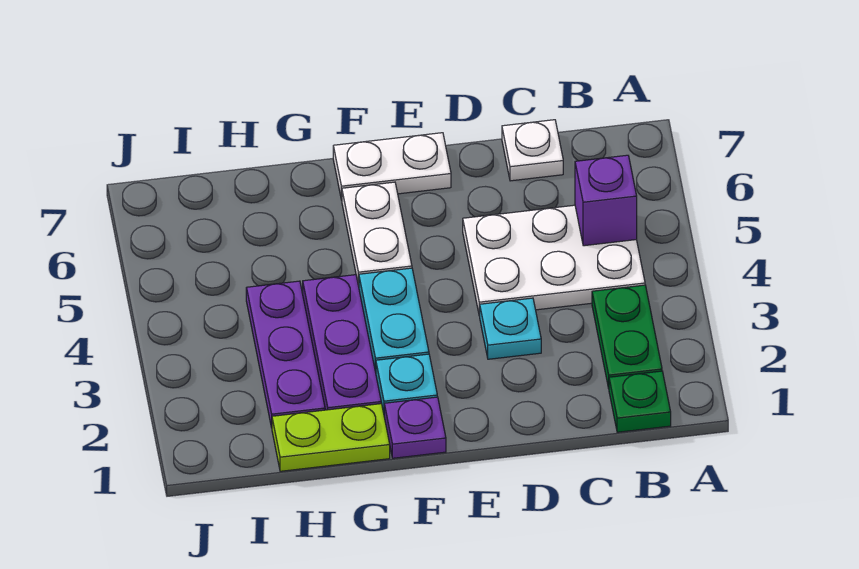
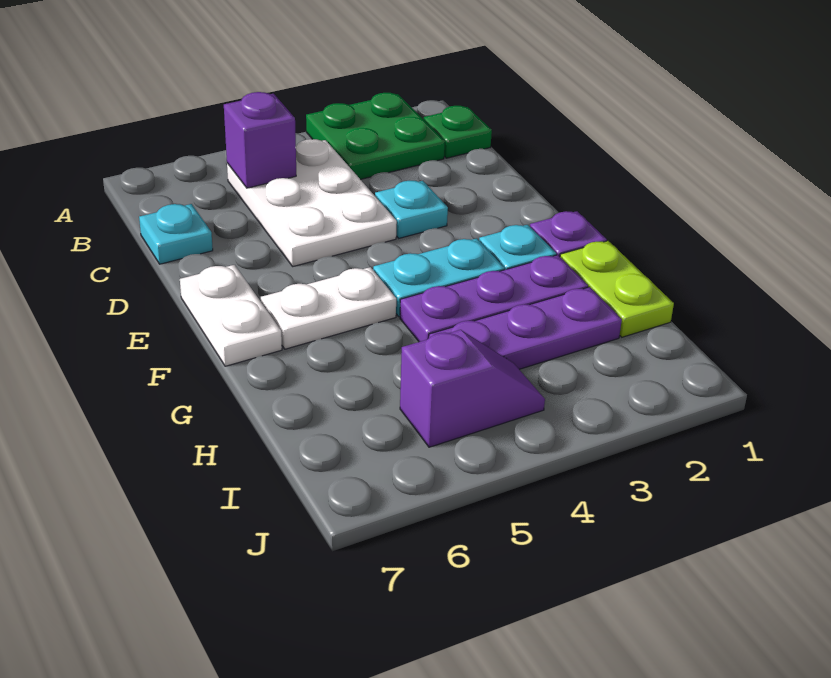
green plate B2:B3 level 1 -> green plate A2:B3 level 1
white plate C7 level 1 -> cyan plate C7 level 1
none -> purple slope I4:I5 level 1 top 5

